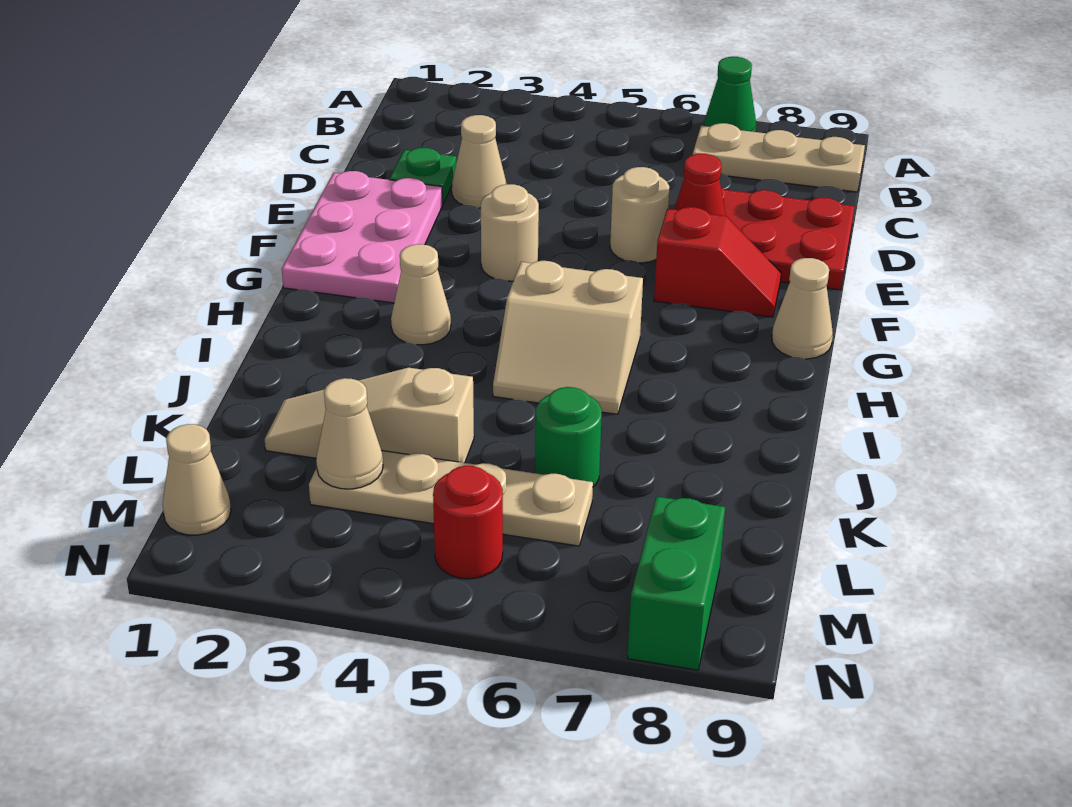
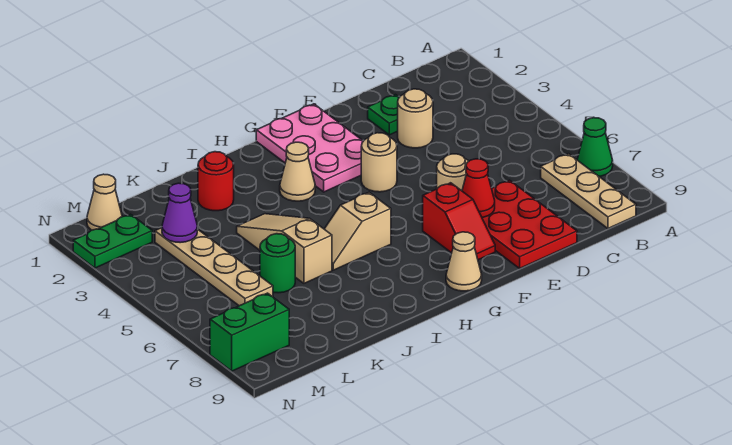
tan cone D3 level 1 -> tan round brick D3 level 1
pink plate E1:G2 level 1 -> pink plate F1:G3 level 1
tan slope H5:I6 level 1 top H -> tan slope H6:I6 level 1 top H
tan slope K2:K4 level 1 top 4 -> tan slope J4:J6 level 1 top 6
tan cone L3 level 2 -> purple cone L3 level 2
none -> green plate M2:N2 level 1
red round brick M5 level 1 -> red round brick J2 level 1

